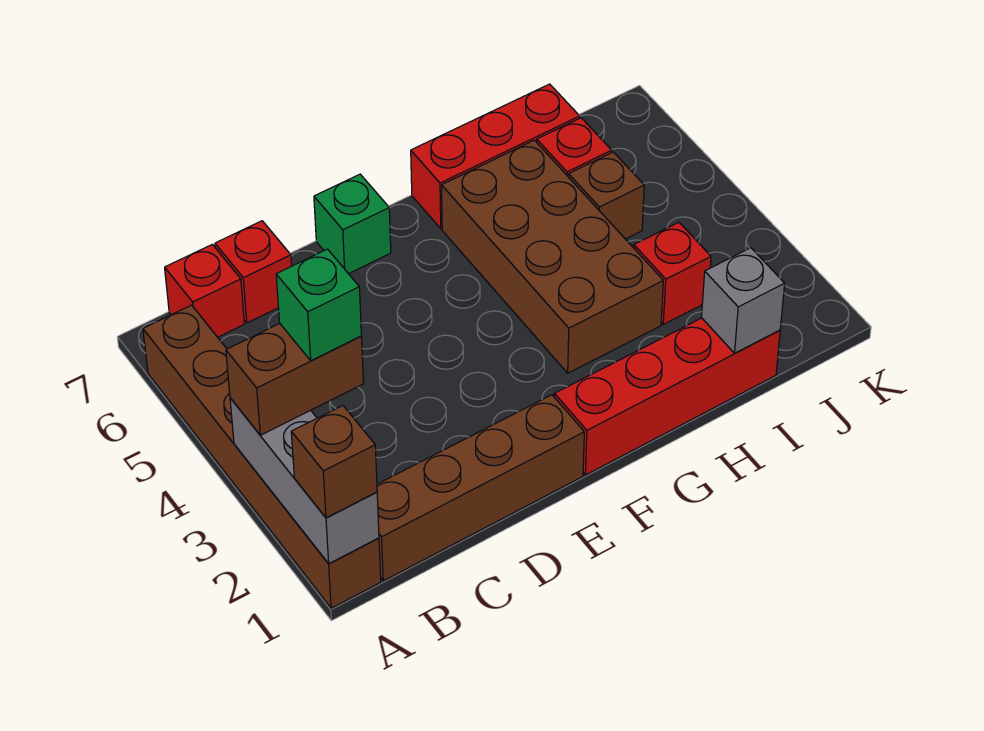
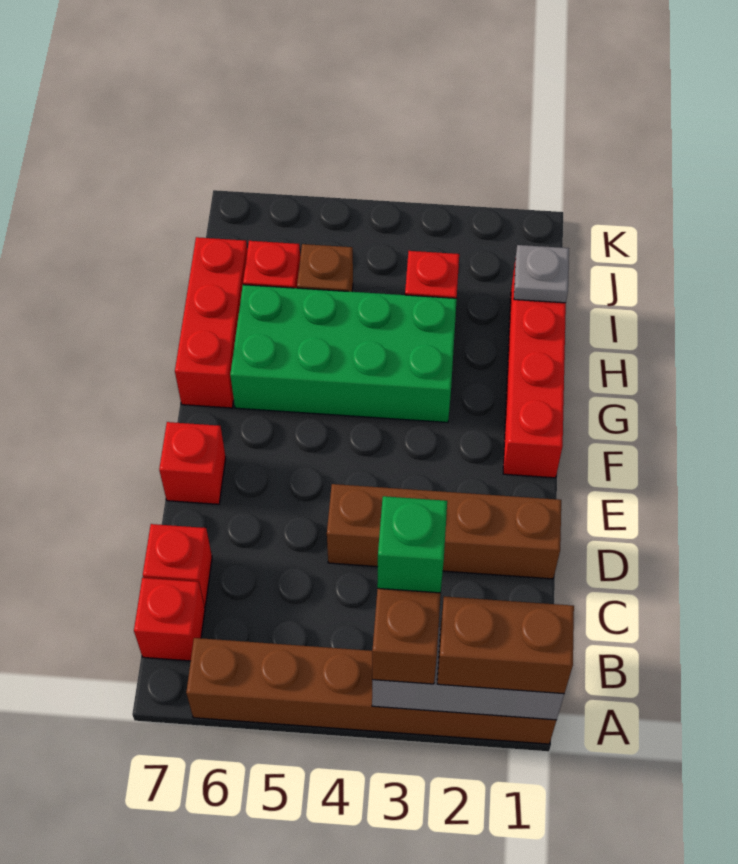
brown brick A1 level 3 -> brown brick A1:A2 level 3
brown brick B1:E1 level 1 -> brown brick D1:D4 level 1
green brick E7 level 1 -> red brick E7 level 1
brown brick G3:H6 level 1 -> green brick G3:H6 level 1
grey brick I1 level 2 -> grey plate I1 level 2

